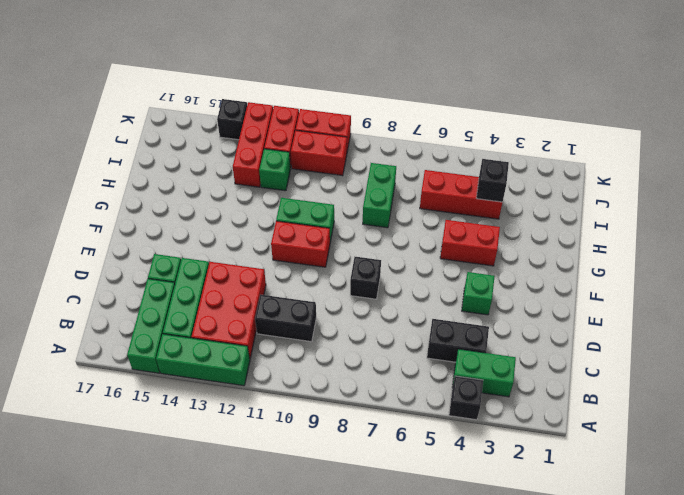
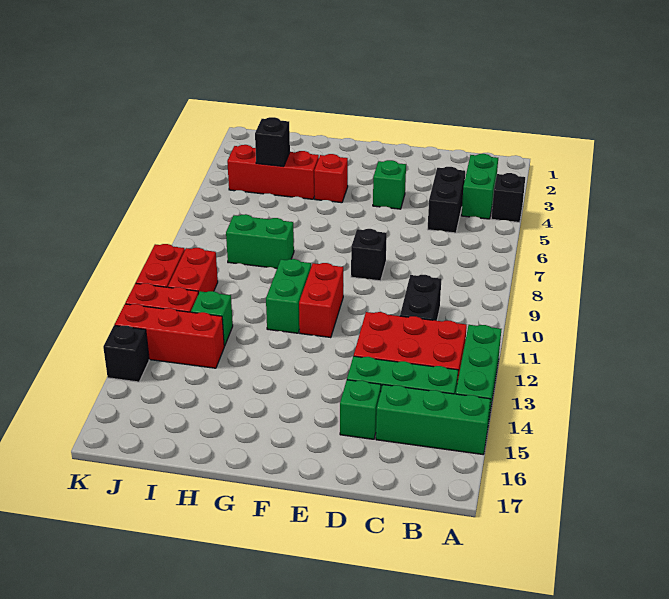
red brick G4:G5 level 1 -> red brick G4 level 1
red brick I4:I6 level 1 -> red brick H4:J4 level 1

